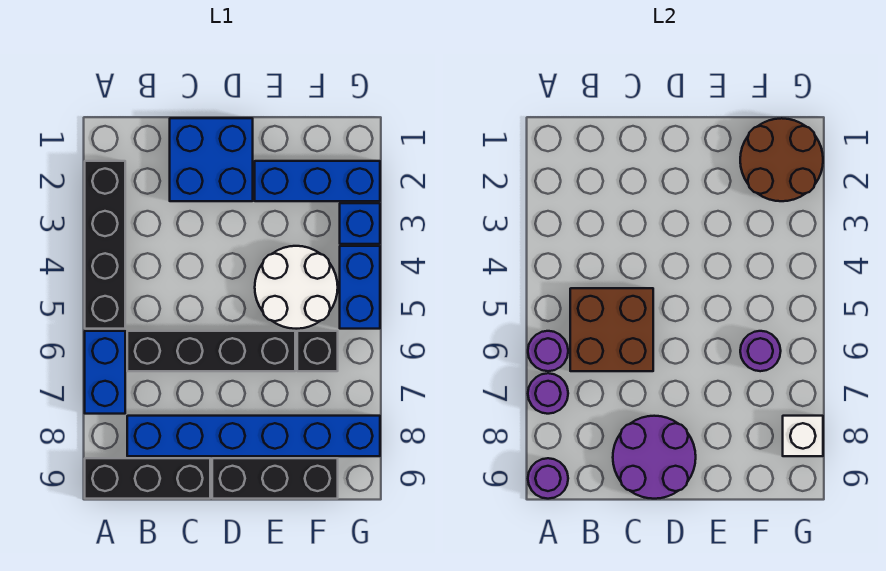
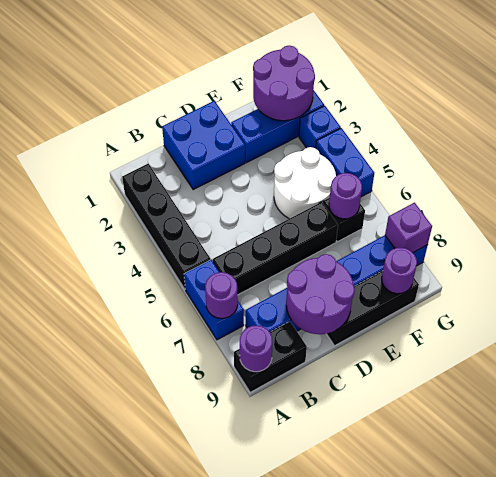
purple round brick A6 level 2 -> purple round brick F9 level 2
black brick A9:C9 level 1 -> black brick A9:B9 level 1
brown brick B5:C6 level 2 -> none
brown round brick F1:G2 level 2 -> purple round brick F1:G2 level 2
white brick G8 level 2 -> purple brick G8 level 2

